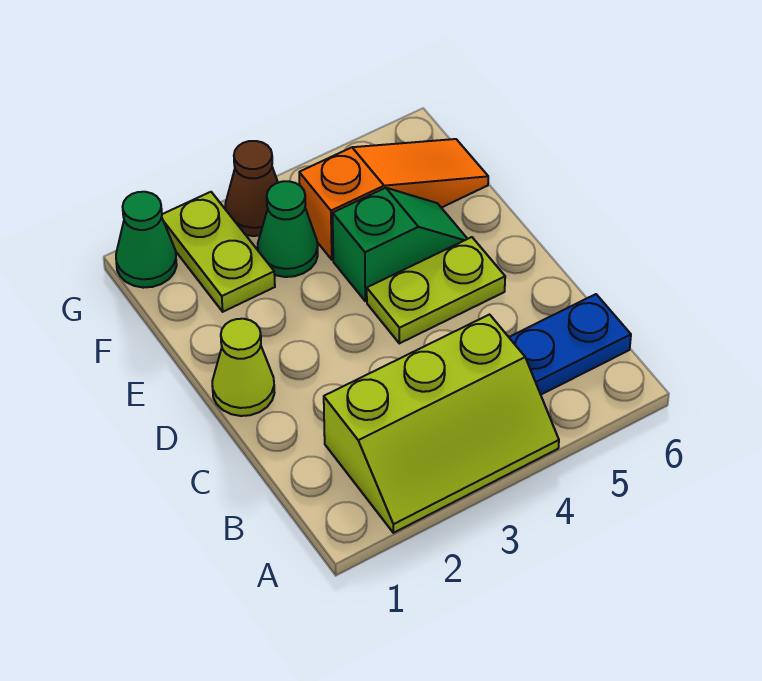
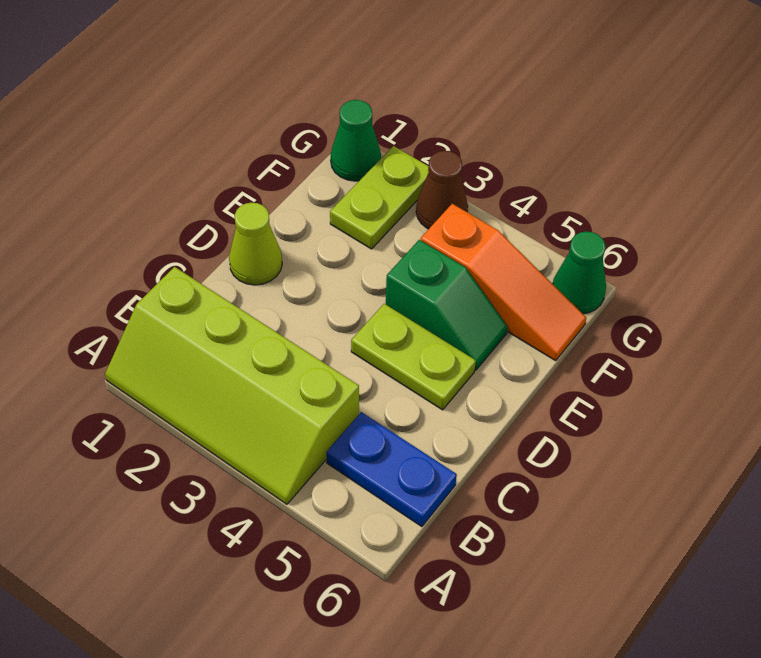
lime slope A2:B4 level 1 top B -> lime slope A1:B4 level 1 top B
green cone F3 level 1 -> green cone G6 level 1

